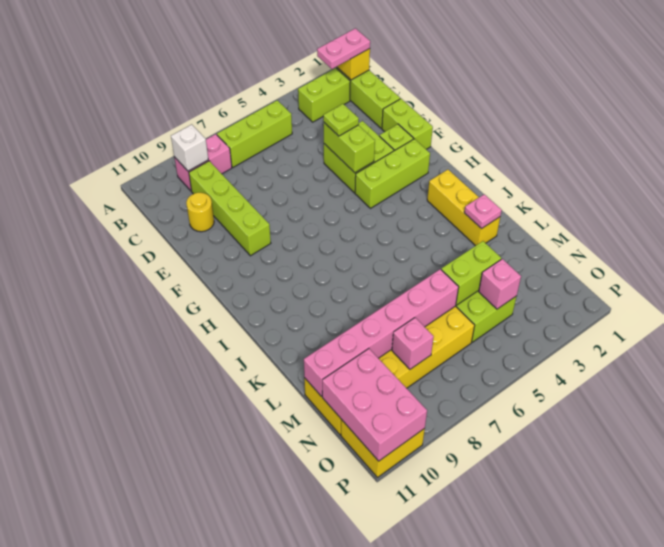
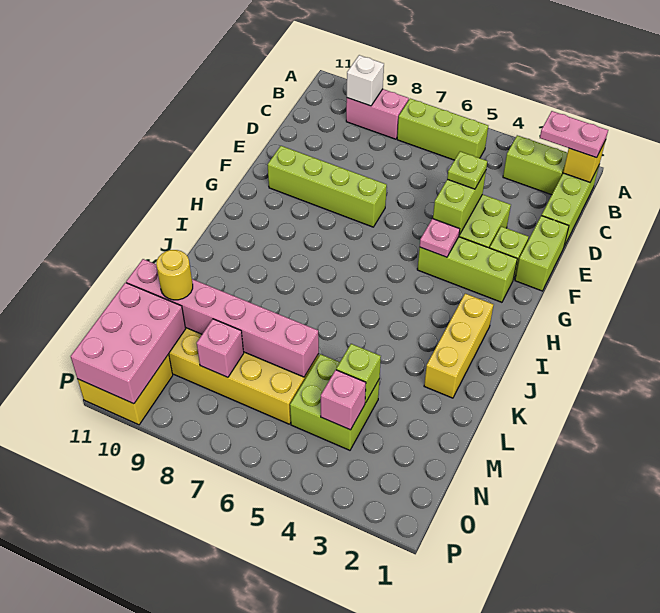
lime brick C9:F9 level 1 -> lime brick F7:F10 level 1
yellow round brick D10 level 1 -> yellow round brick M10 level 3
pink plate K2 level 2 -> pink plate G4 level 2
lime brick M4:M5 level 2 -> lime brick M4 level 2

